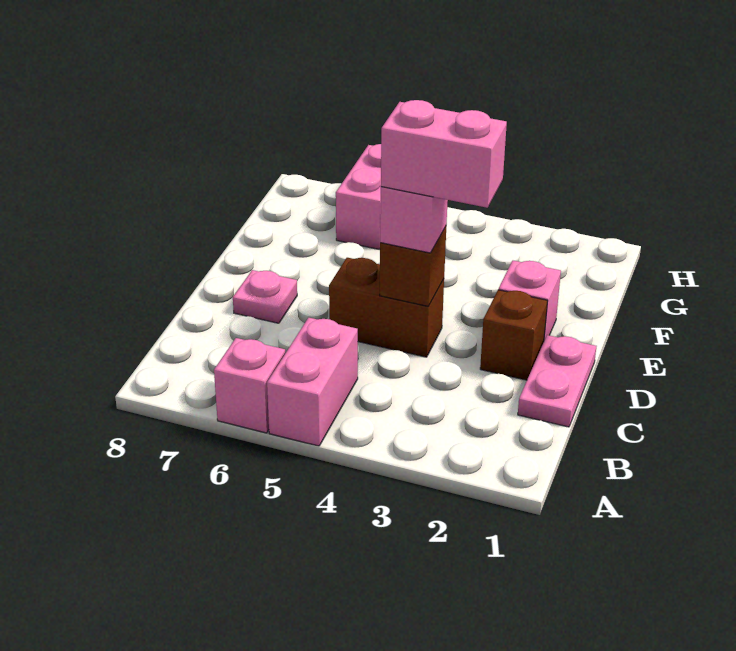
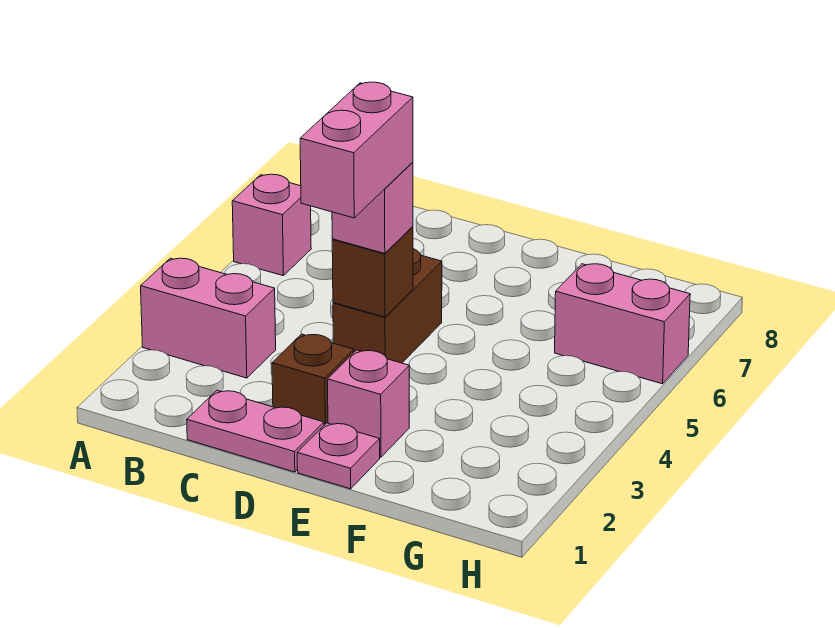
pink brick A5:B5 level 1 -> pink brick A3:B3 level 1
pink plate D7 level 1 -> pink plate E1 level 1

